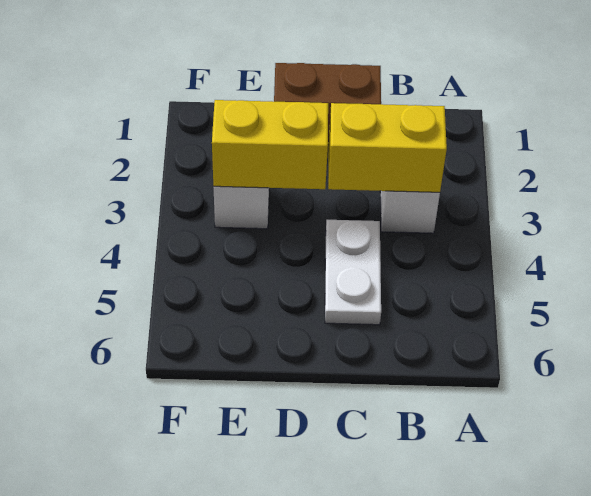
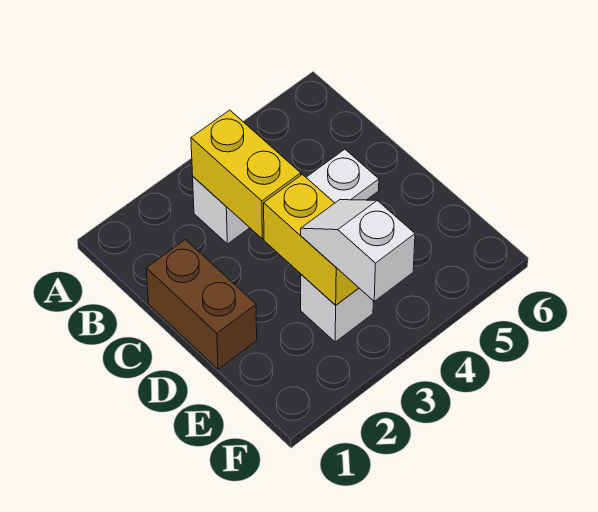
none -> white slope E3:F3 level 3 top F

